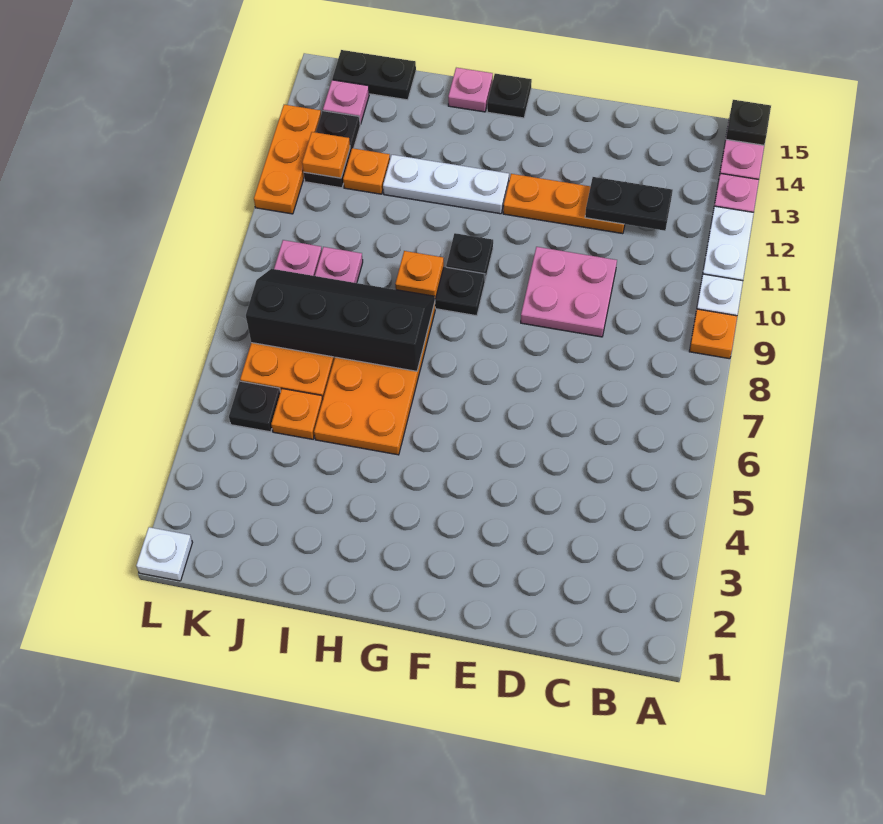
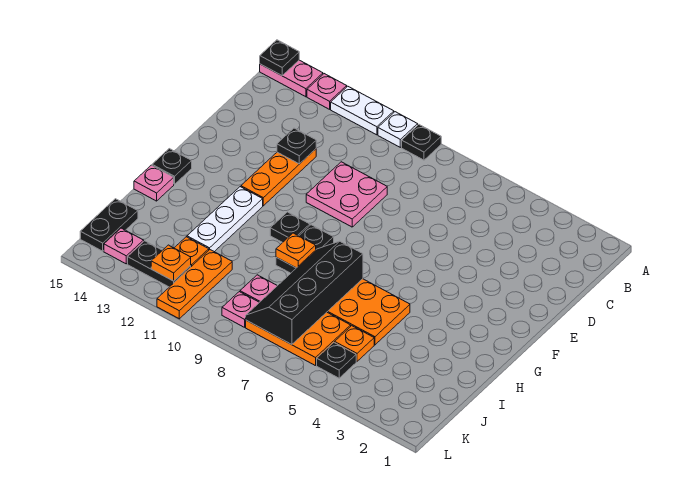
orange plate A9 level 1 -> black plate A9 level 1
black plate C12:D12 level 2 -> black plate D12 level 2
white plate L1 level 1 -> none
orange plate L11:L13 level 1 -> orange plate J11:L11 level 1

